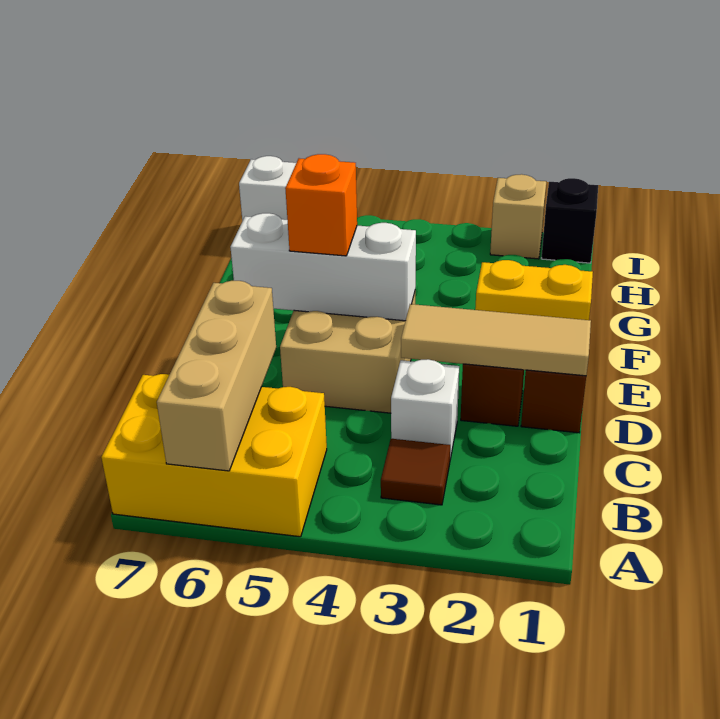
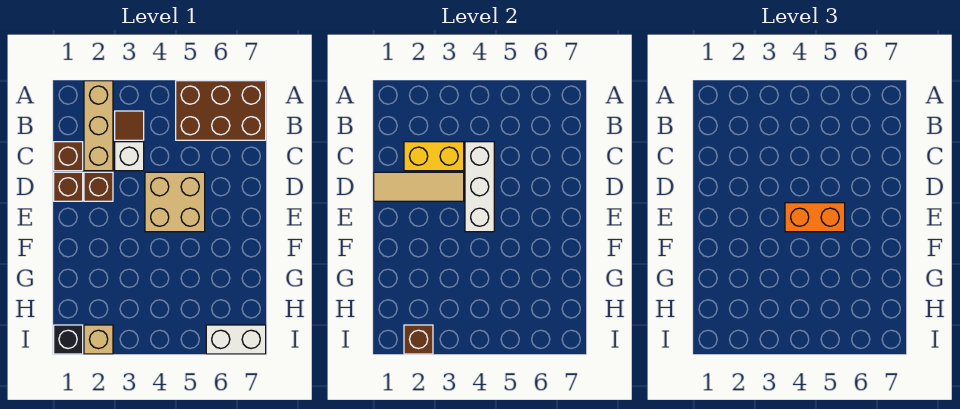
yellow brick A5:B7 level 1 -> brown brick A5:B7 level 1
tan brick A6:C6 level 2 -> tan brick A2:C2 level 1
none -> brown brick C1 level 1
white brick E4:E6 level 2 -> white brick C4:E4 level 2
orange brick E5 level 3 -> orange brick E4:E5 level 3
yellow brick F1:F2 level 1 -> yellow brick C2:C3 level 2
none -> brown brick I2 level 2

